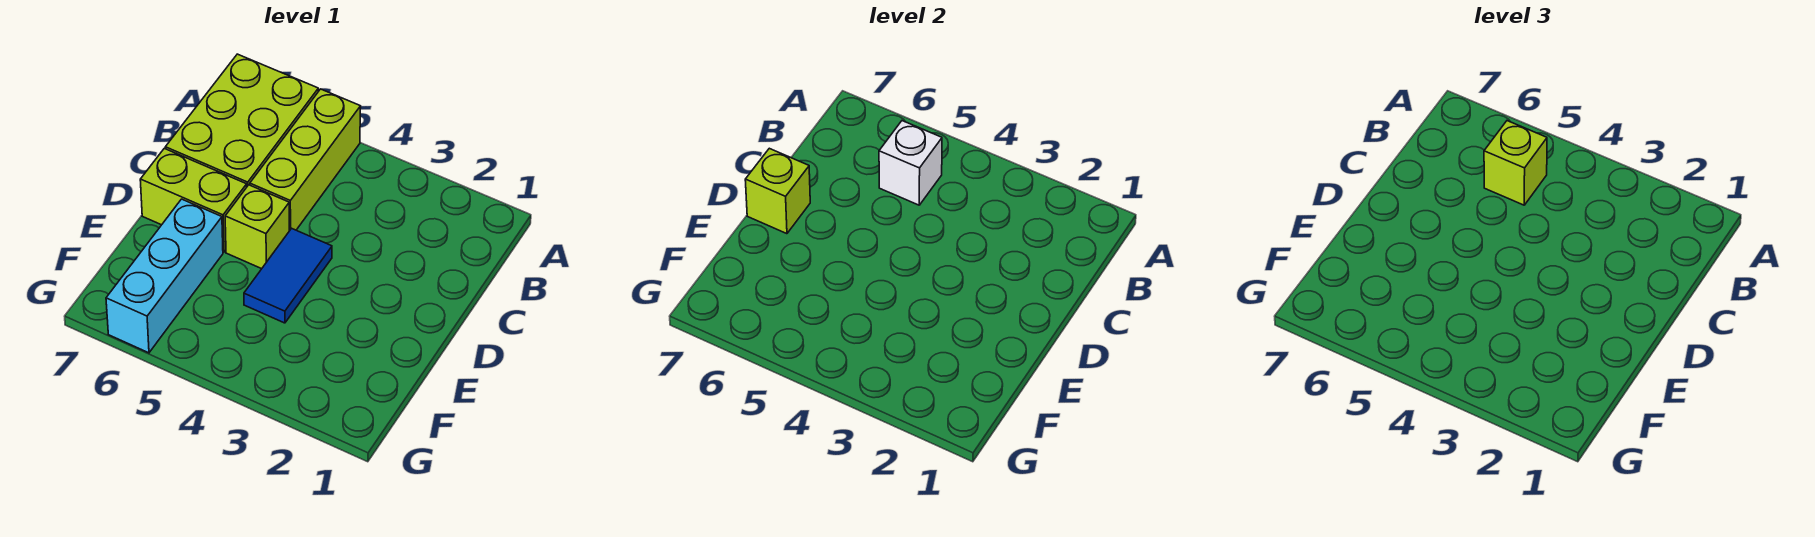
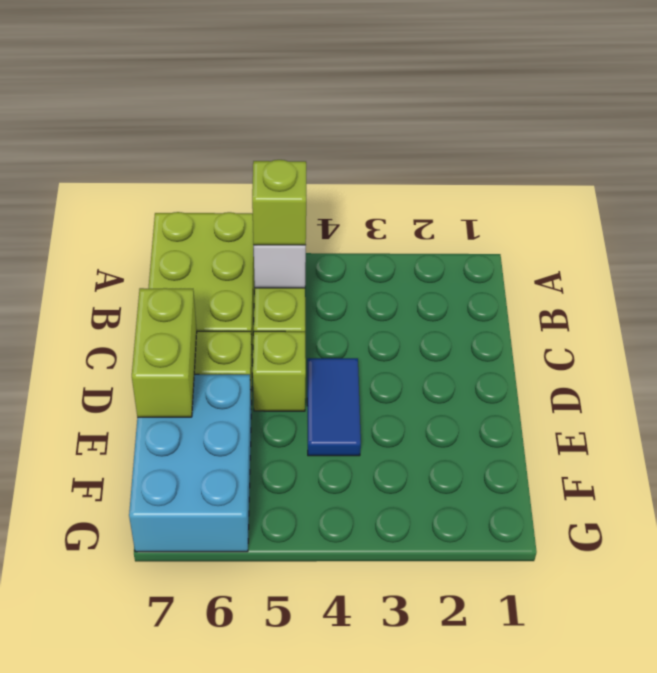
lime brick D7 level 2 -> lime brick D7:E7 level 2
cyan brick E6:G6 level 1 -> cyan brick E6:G7 level 1

